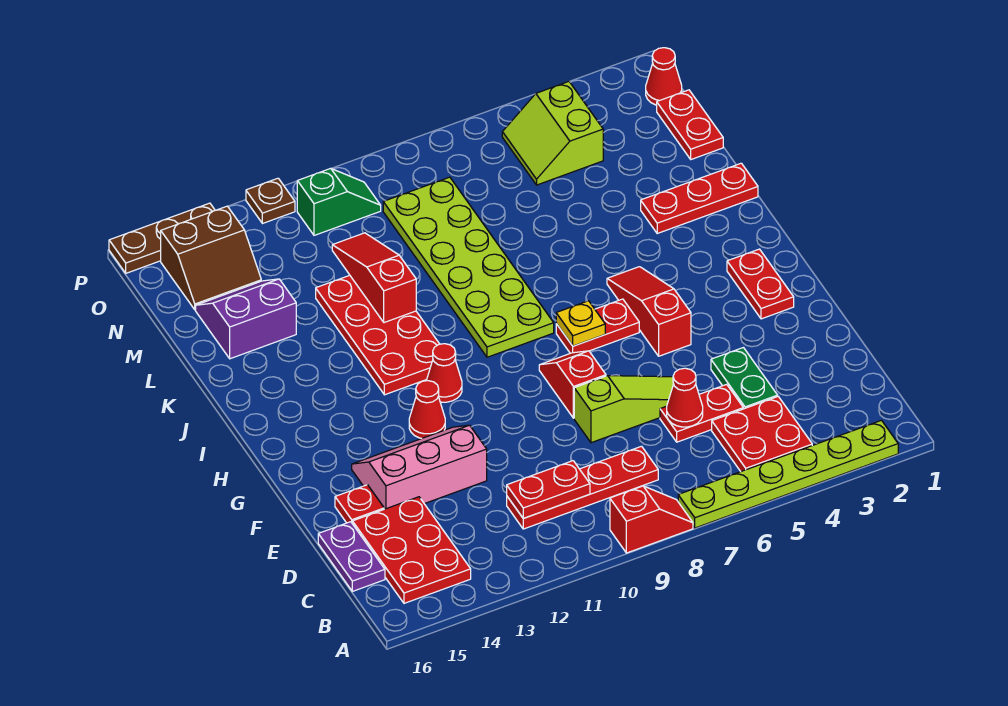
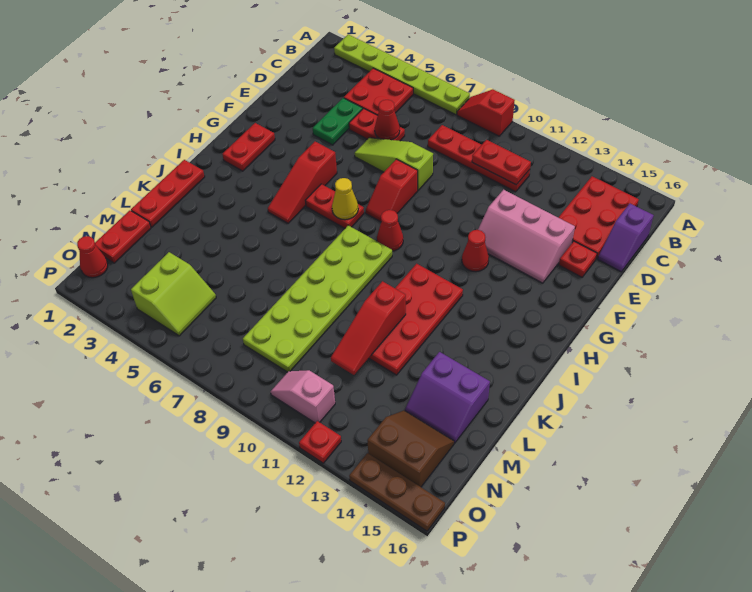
purple plate C16:D16 level 1 -> purple slope C16:D16 level 1 top C
yellow plate H7 level 2 -> yellow cone H7 level 2
red cone H11 level 1 -> red cone H9 level 1
red plate K1:K3 level 1 -> red plate J1:L1 level 1
green slope O10:O11 level 1 top 11 -> pink slope O10:O11 level 1 top 11
brown plate P12 level 1 -> red plate P12 level 1

